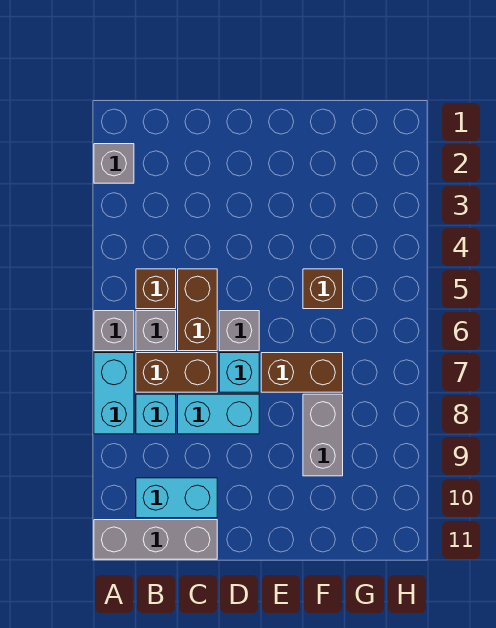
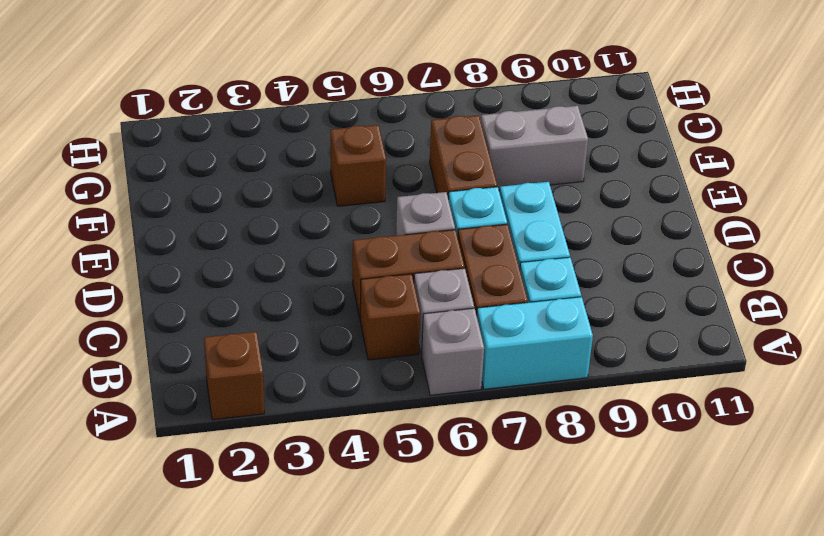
grey brick A2 level 1 -> brown brick A2 level 1
grey brick A11:C11 level 1 -> none
cyan brick B10:C10 level 1 -> none

